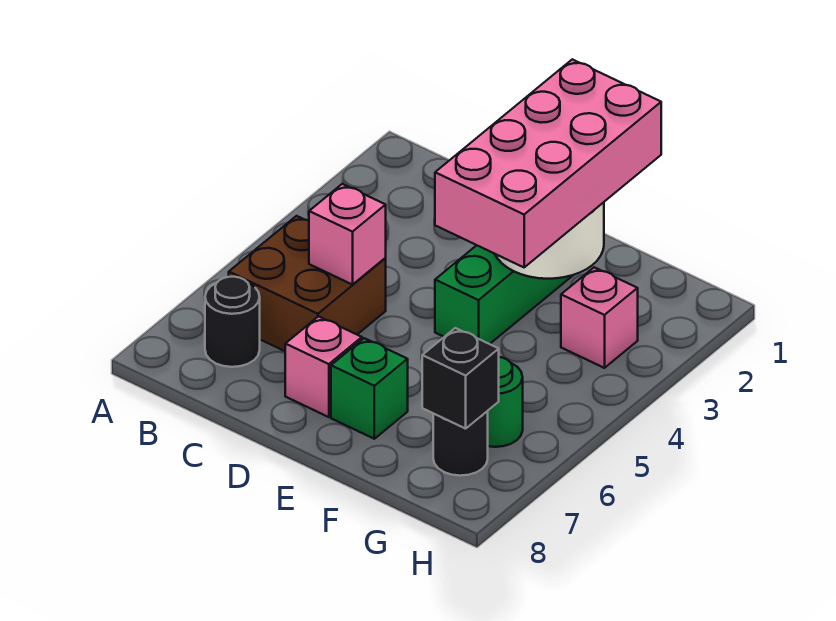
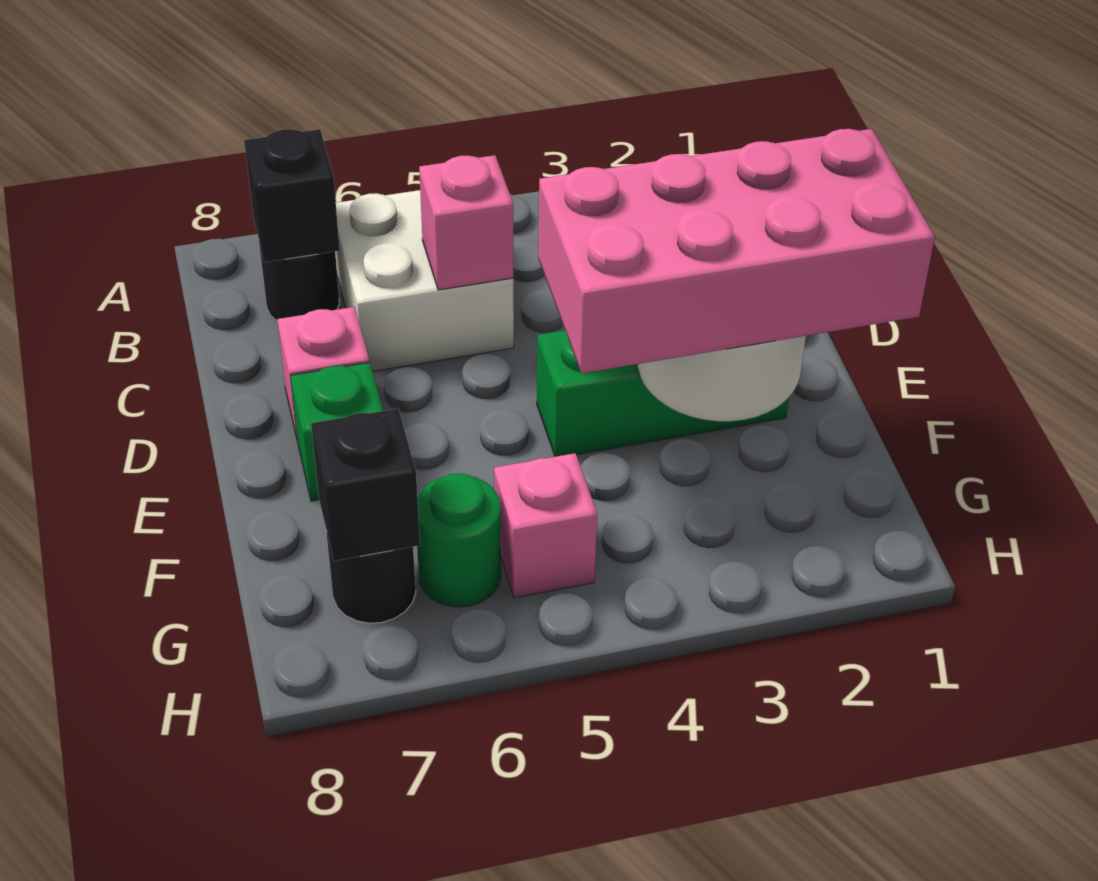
brown brick B5:C6 level 1 -> white brick B5:C6 level 1
none -> black brick B7 level 2
pink brick G3 level 1 -> pink brick G5 level 1

